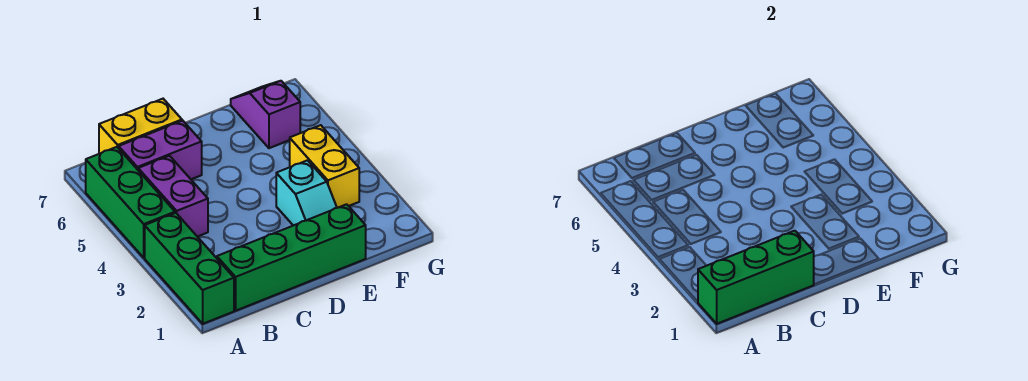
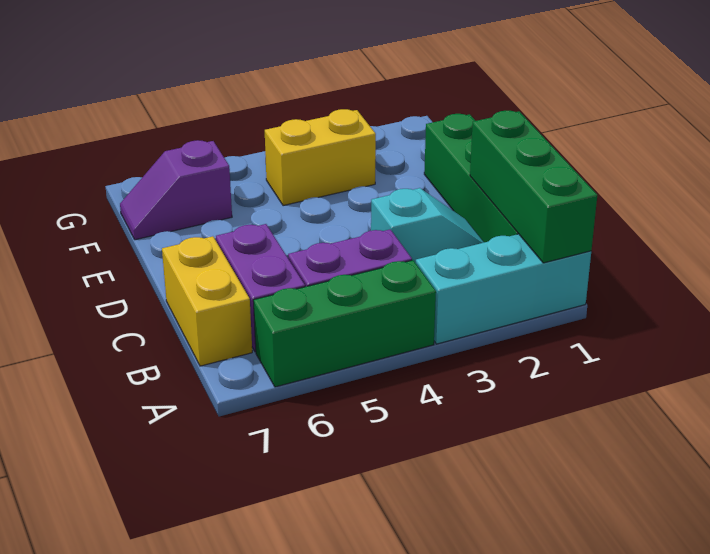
green brick A1:A3 level 1 -> cyan brick A1:A3 level 1
cyan slope E2:E3 level 1 top 3 -> cyan slope C2:C3 level 1 top 3

